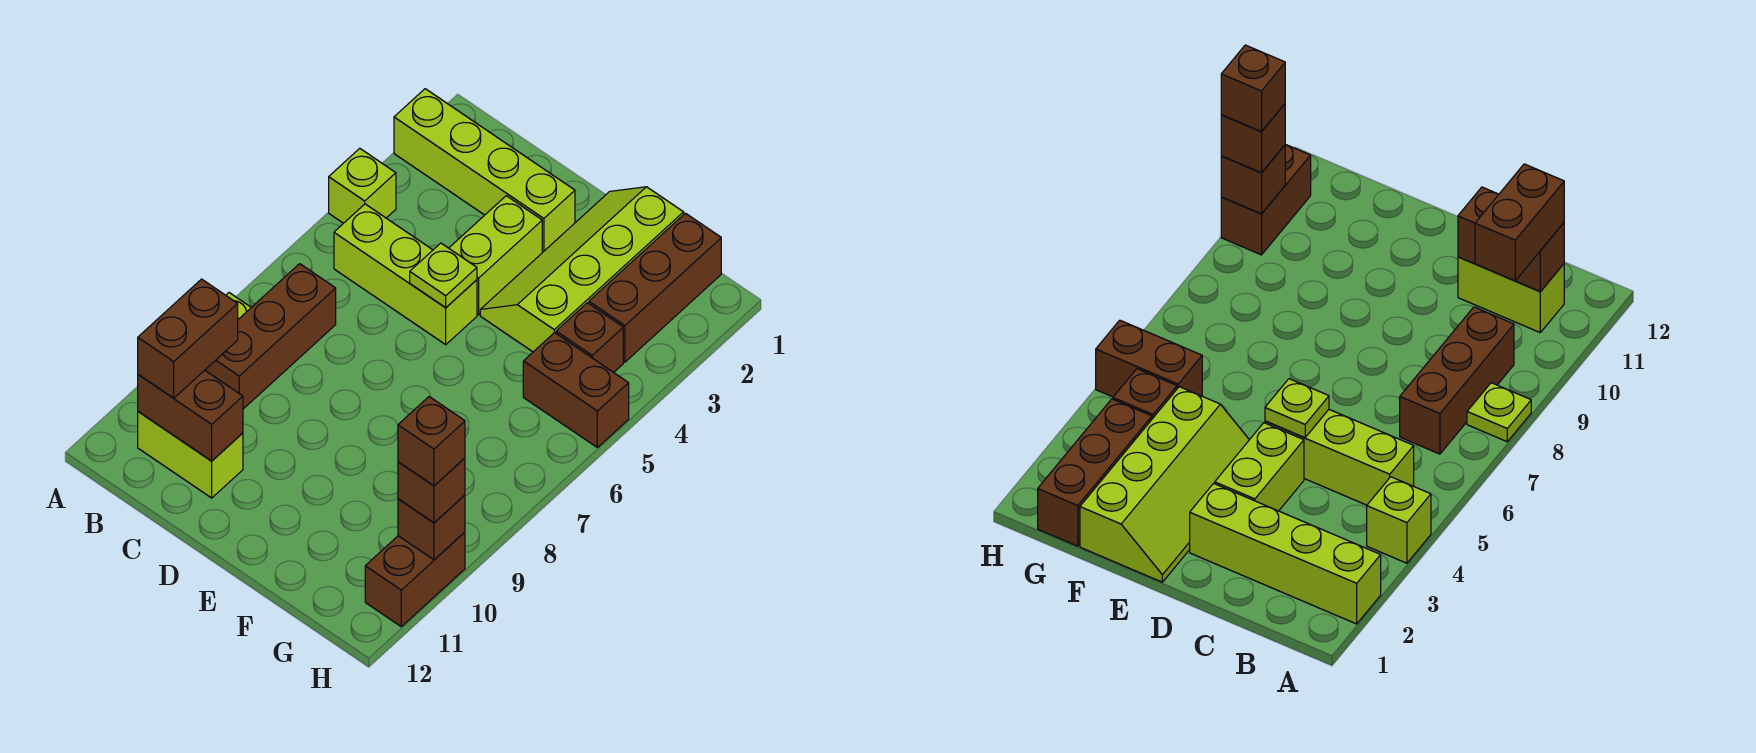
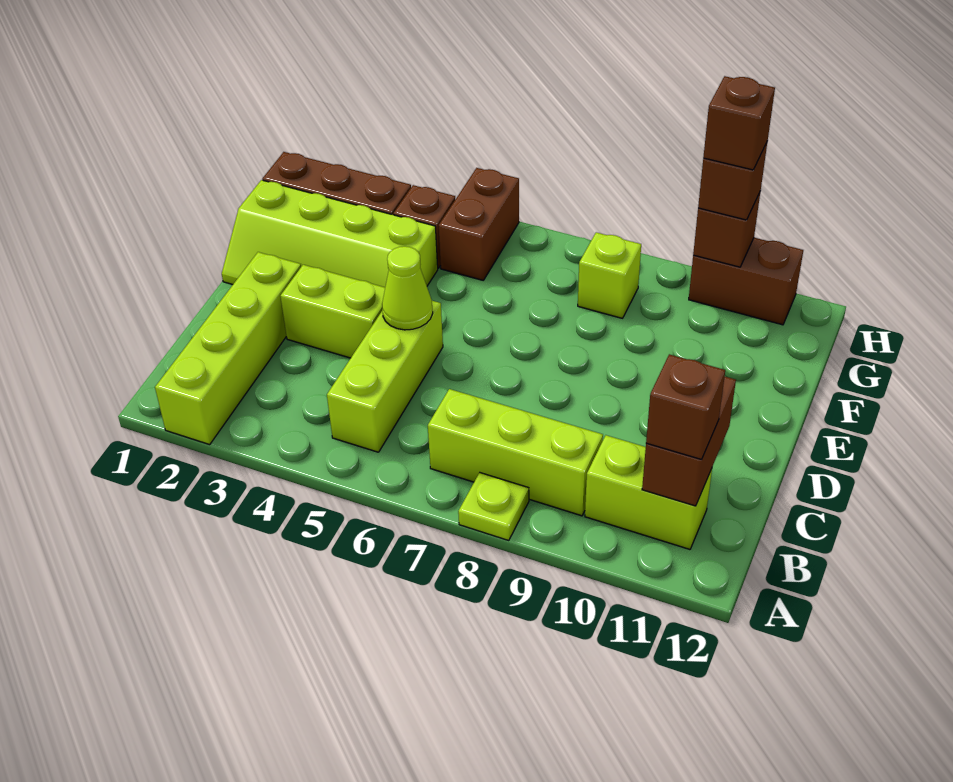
lime brick A4 level 1 -> lime brick G8 level 1
brown brick B7:B9 level 1 -> lime brick B7:B9 level 1
brown brick B10:B11 level 3 -> brown brick B11 level 3
lime brick B11:C11 level 1 -> lime brick B10:B11 level 1
lime plate D5 level 2 -> lime cone D5 level 2

